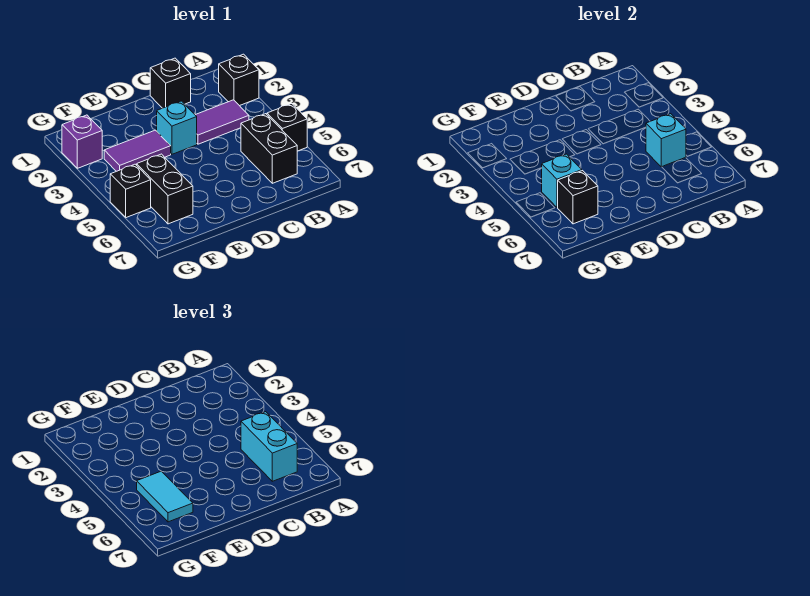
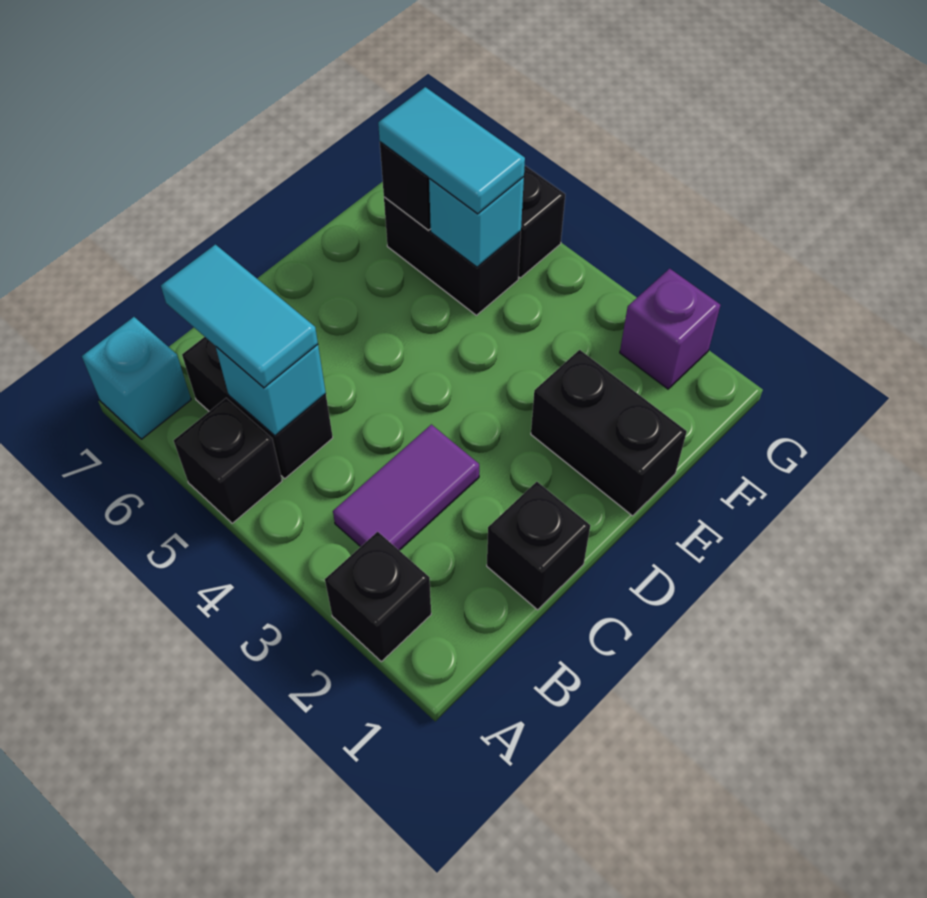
cyan brick B5:B6 level 3 -> cyan tile B5:B6 level 3
cyan brick D3 level 1 -> cyan brick A7 level 1
none -> black brick E1:E2 level 1
purple tile E3:F3 level 1 -> none

